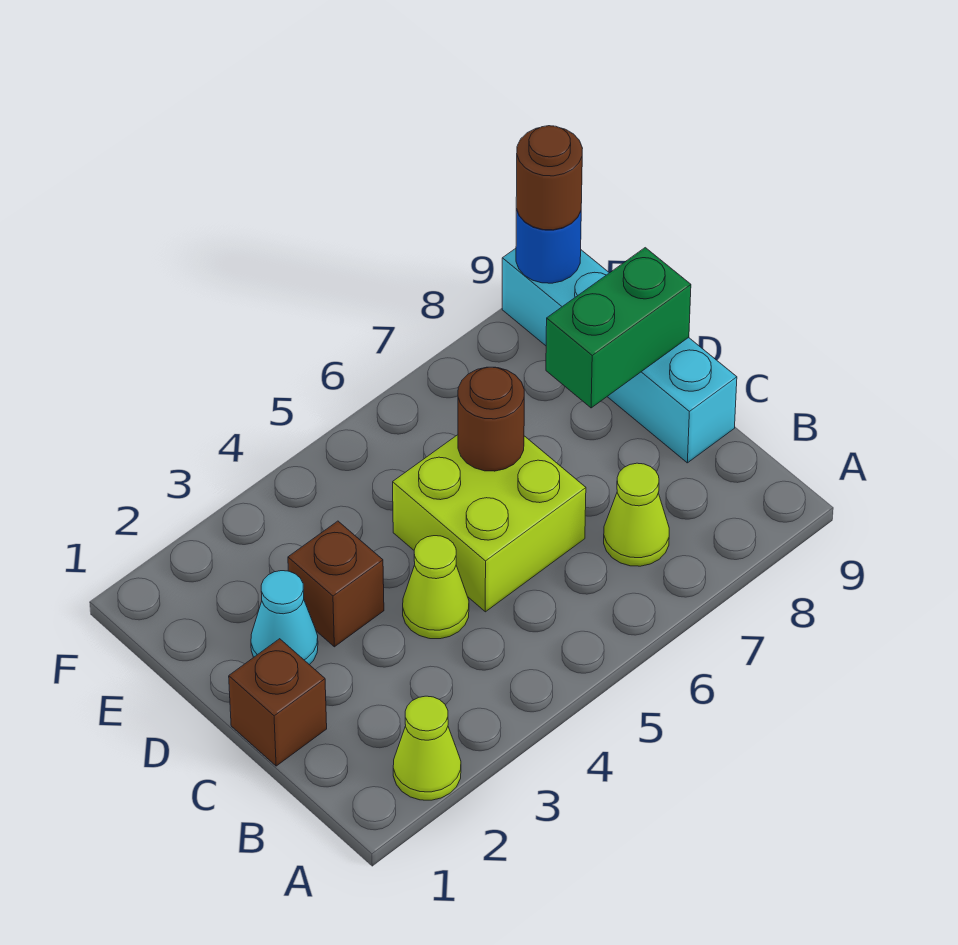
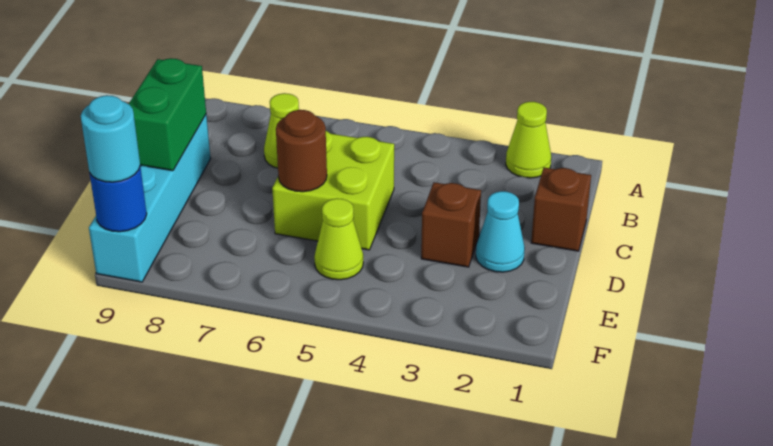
lime cone C4 level 1 -> lime cone E5 level 1
green brick D8:D9 level 2 -> green brick C9:D9 level 2
brown round brick F9 level 3 -> cyan round brick F9 level 3

